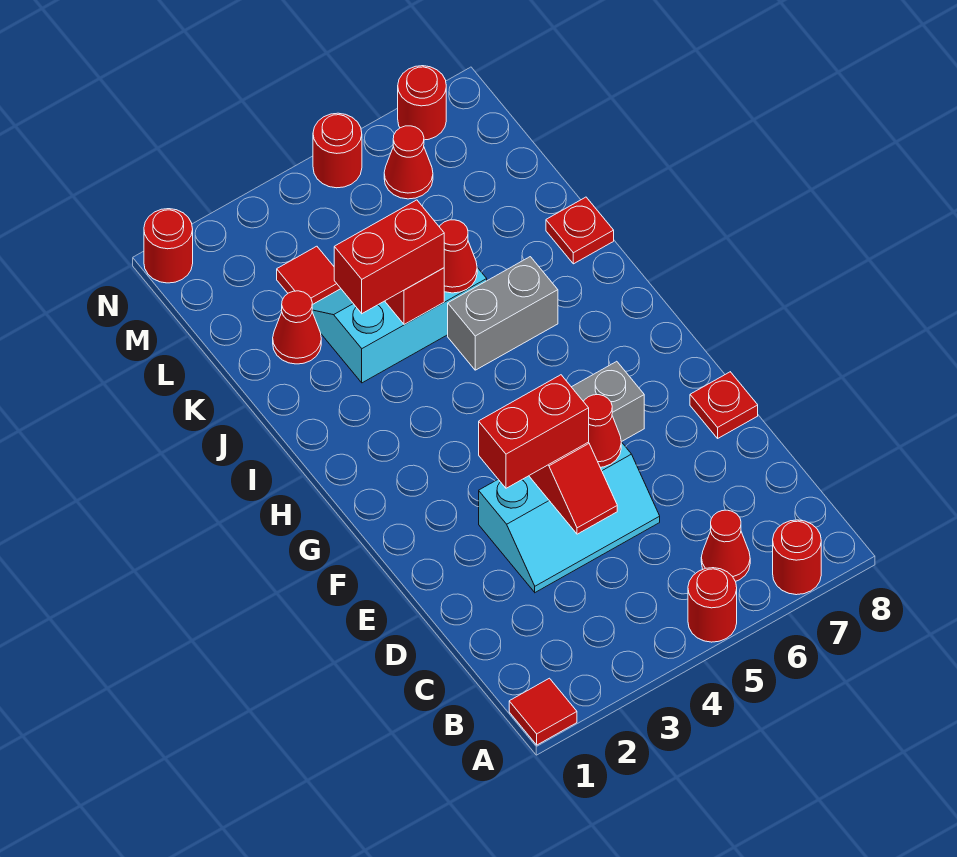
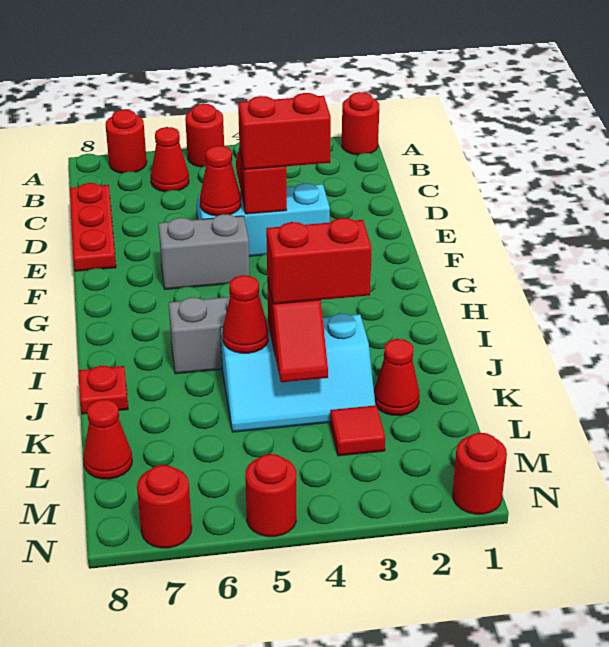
red tile A1 level 1 -> red round brick A1 level 1
red plate E8 level 1 -> red plate C8:E8 level 1
red cone M6 level 1 -> red cone L8 level 1

